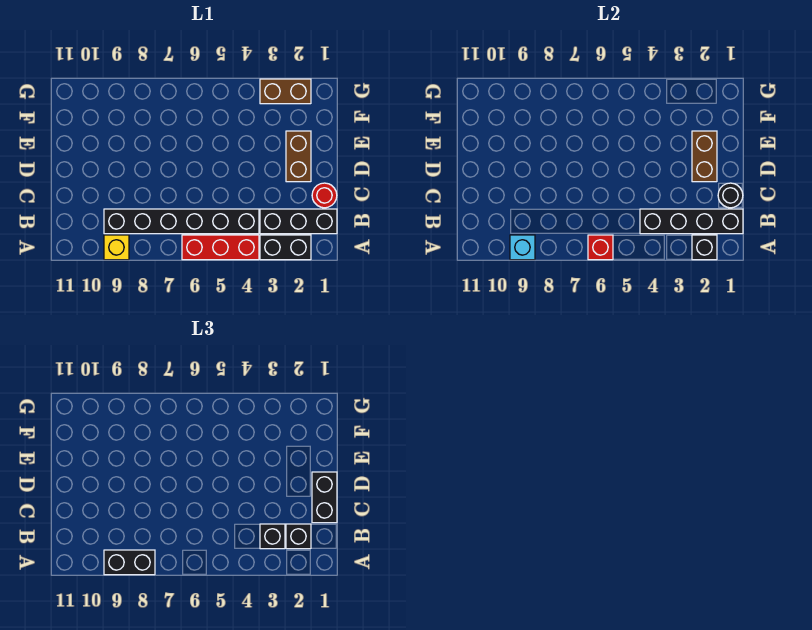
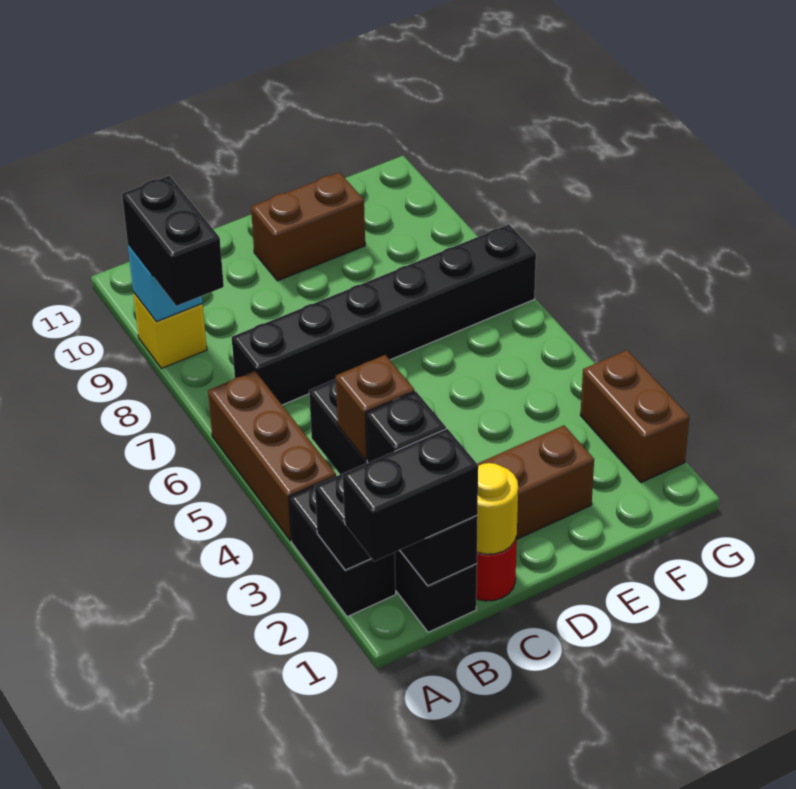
red brick A4:A6 level 1 -> brown brick A4:A6 level 1
red brick A6 level 2 -> none
black brick B3 level 3 -> brown brick B3 level 3
black brick B4:B9 level 1 -> black brick B7:G7 level 1
black round brick C1 level 2 -> yellow round brick C1 level 2
black brick C1:D1 level 3 -> black brick A1:B1 level 3
brown brick D2:E2 level 2 -> brown brick D10:E10 level 1

